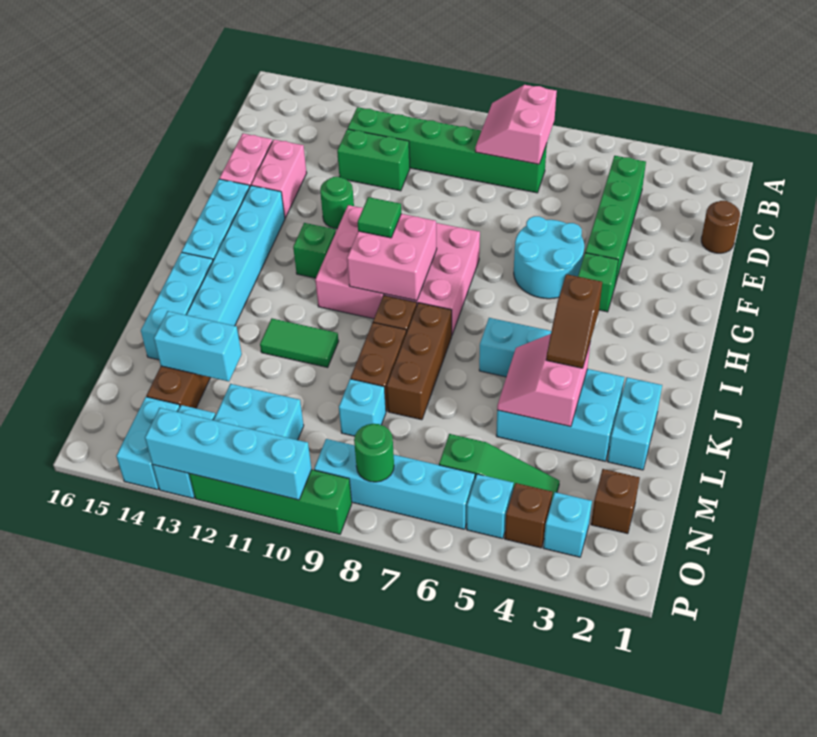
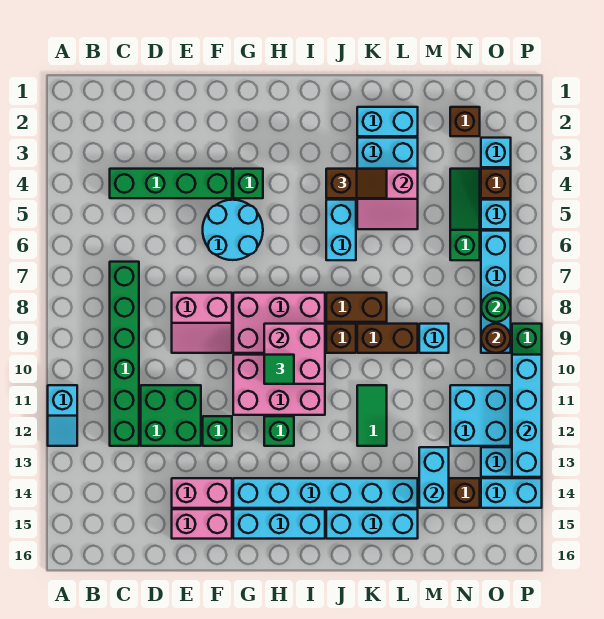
none -> cyan slope A11:A12 level 1 top 11
pink slope B7:C8 level 2 top 7 -> pink slope E8:F9 level 1 top 8
brown round brick D1 level 1 -> brown round brick O9 level 2
green brick D11:D12 level 1 -> green brick D11:E12 level 1
green round brick F12 level 1 -> green brick F12 level 1
brown brick J8:L8 level 1 -> brown brick J8:K8 level 1

